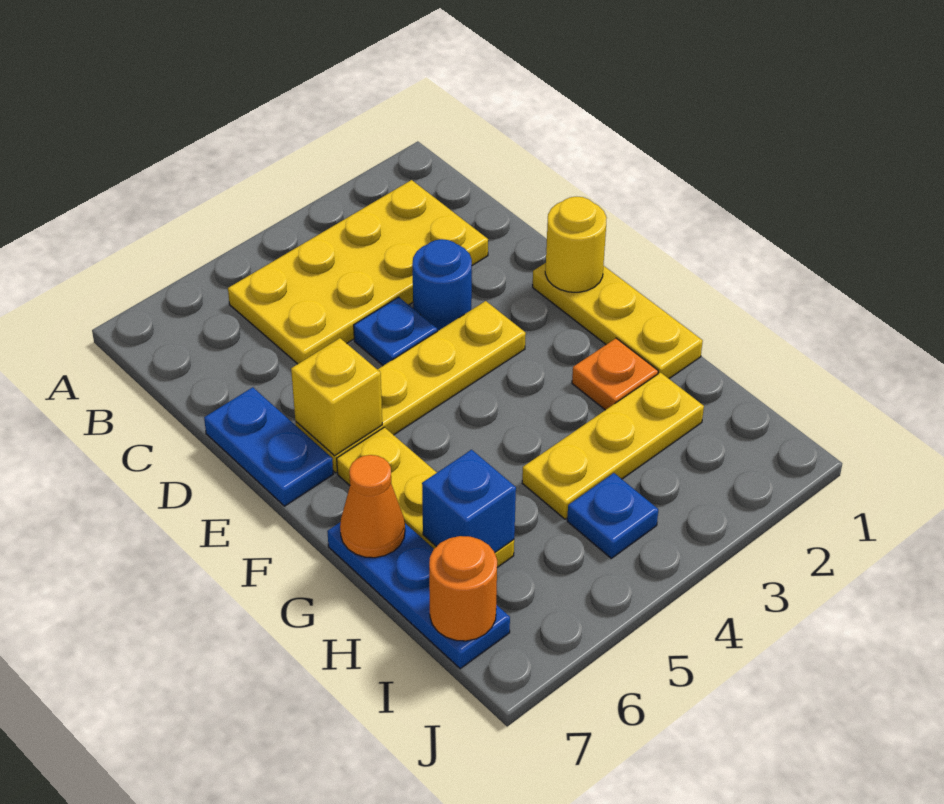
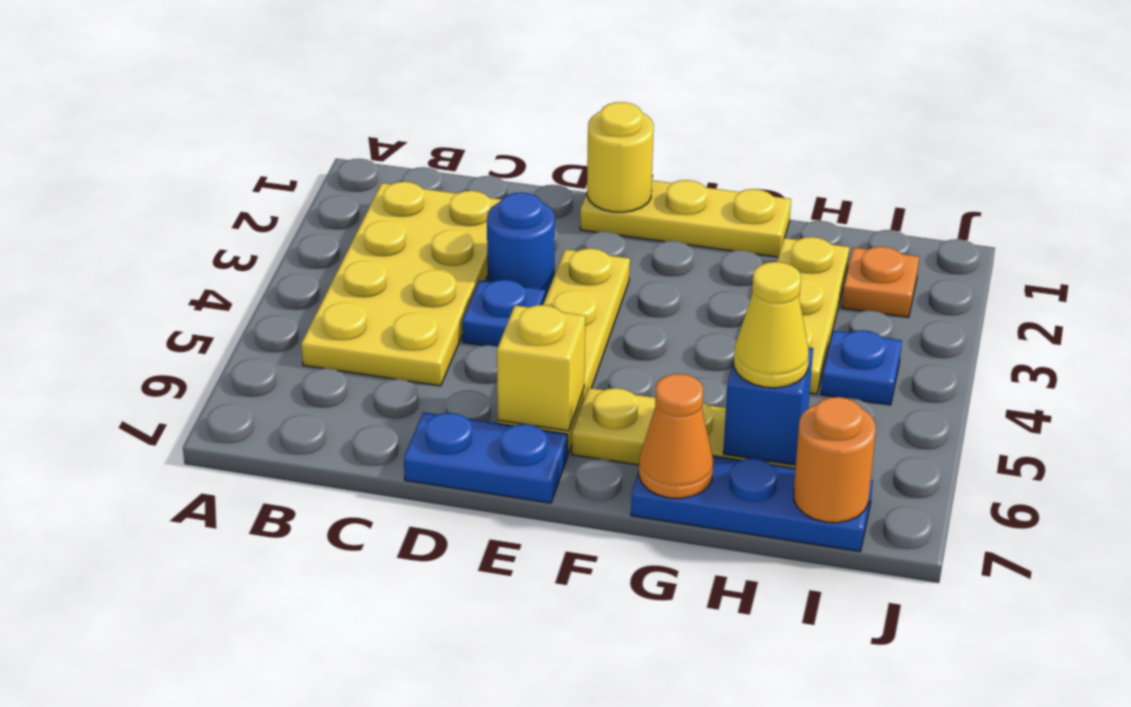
orange plate G2 level 1 -> orange plate I2 level 1
none -> yellow cone H6 level 3

